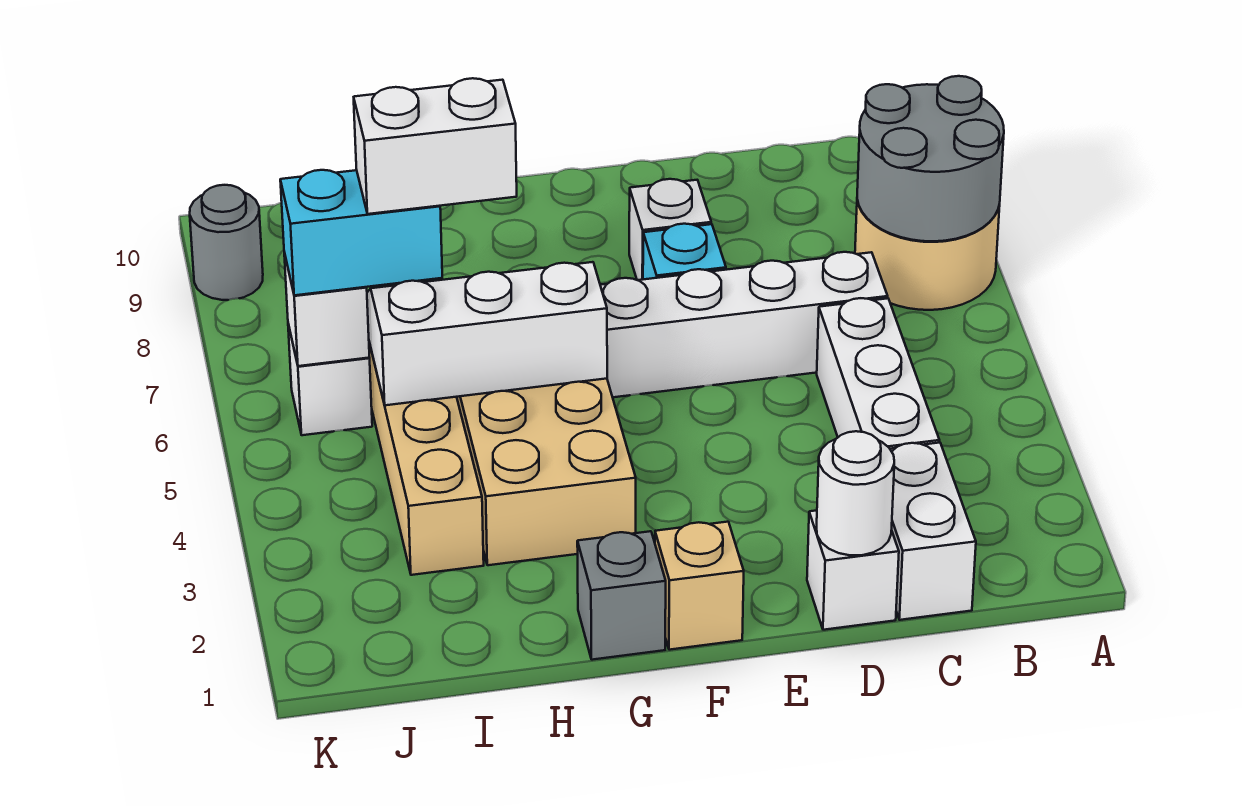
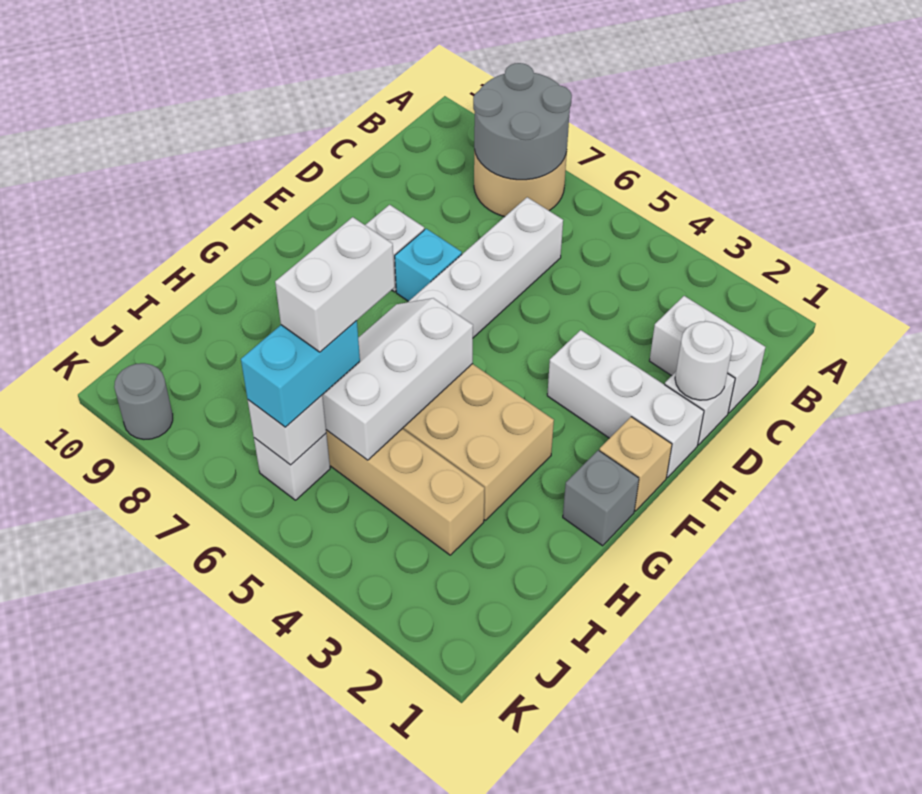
white brick C3:C5 level 1 -> white brick E1:E3 level 1

